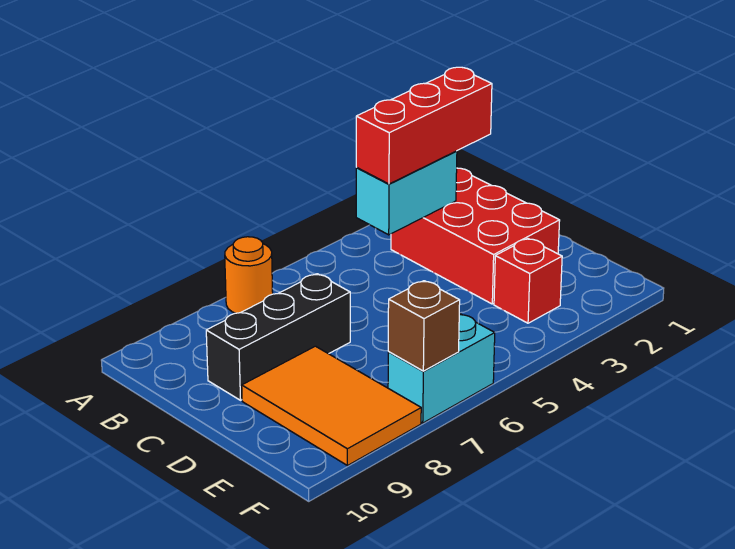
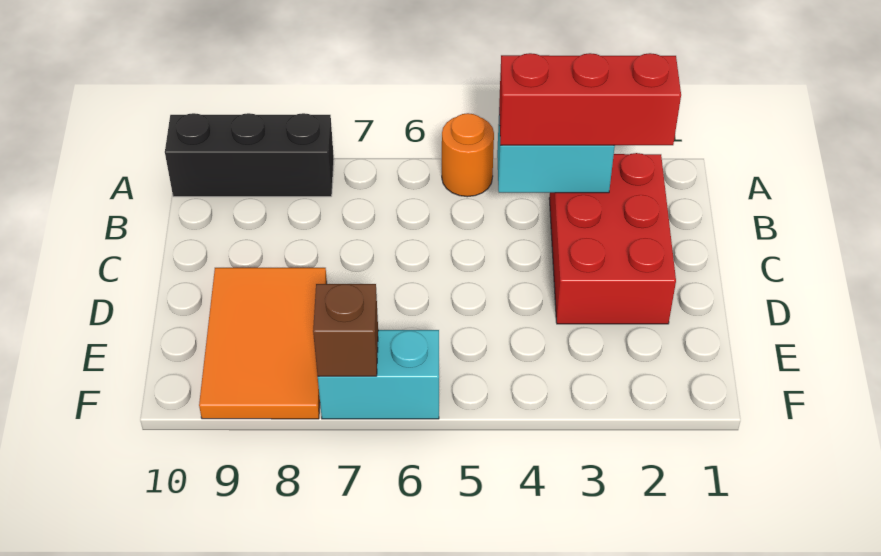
orange round brick A7 level 1 -> orange round brick A5 level 1
black brick C7:C9 level 1 -> black brick A8:A10 level 1
red brick E3 level 1 -> none

